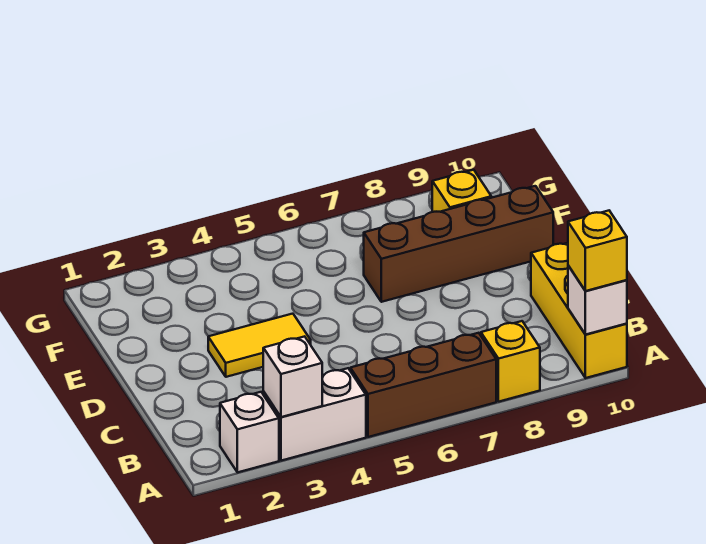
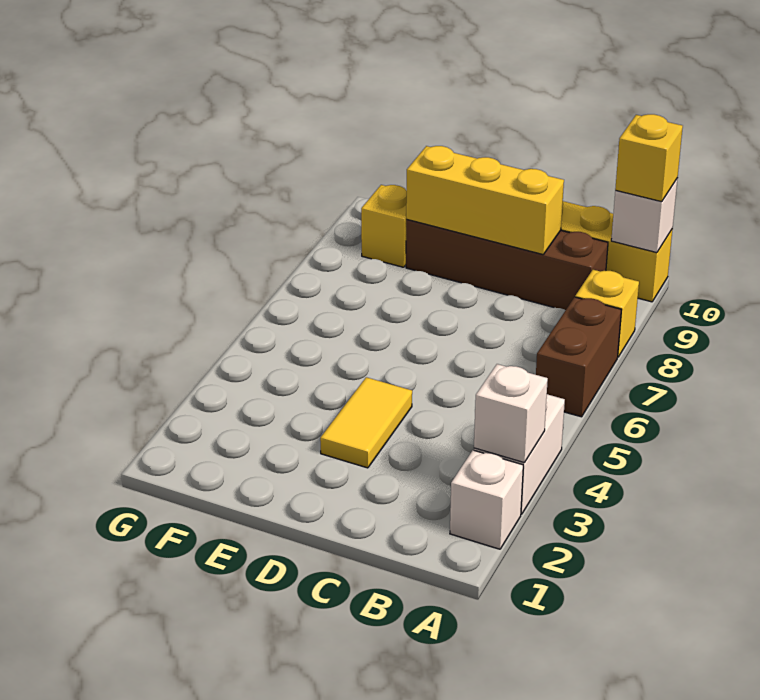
brown brick A5:A7 level 1 -> brown brick A6:A7 level 1
none -> yellow brick C9:E9 level 2
brown brick E7:E10 level 1 -> brown brick B9:E9 level 1

